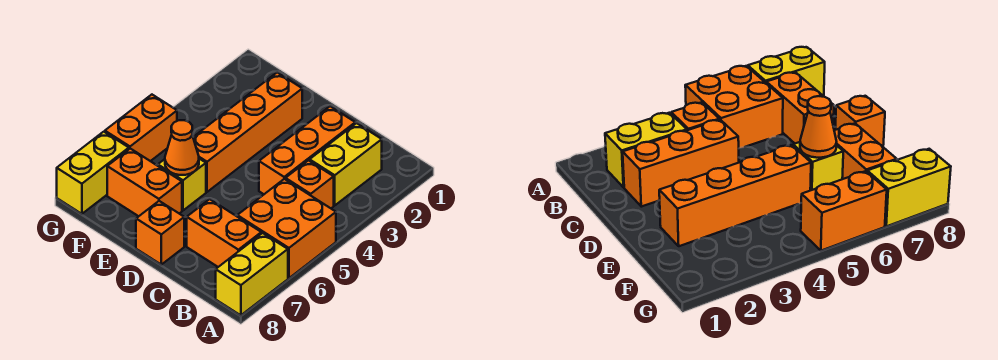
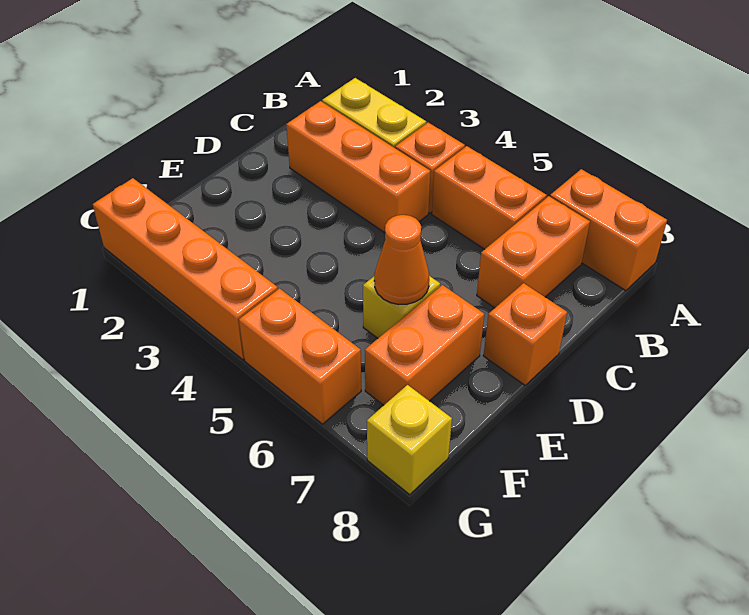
orange brick A5:B6 level 1 -> orange brick B5:B6 level 1
yellow brick A7:A8 level 1 -> orange brick A7:A8 level 1
orange brick E2:E5 level 1 -> orange brick G1:G4 level 1
yellow brick G7:G8 level 1 -> yellow brick G8 level 1

